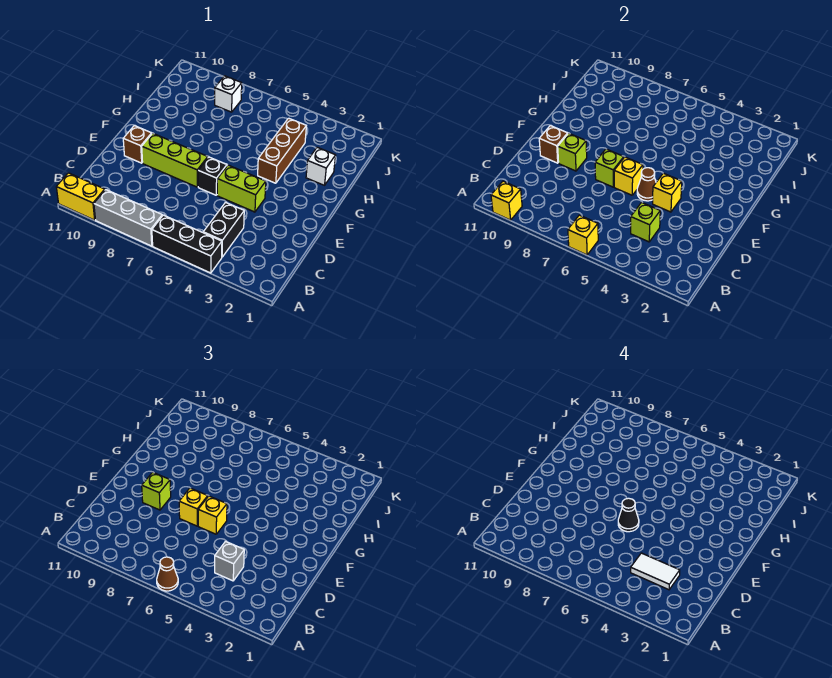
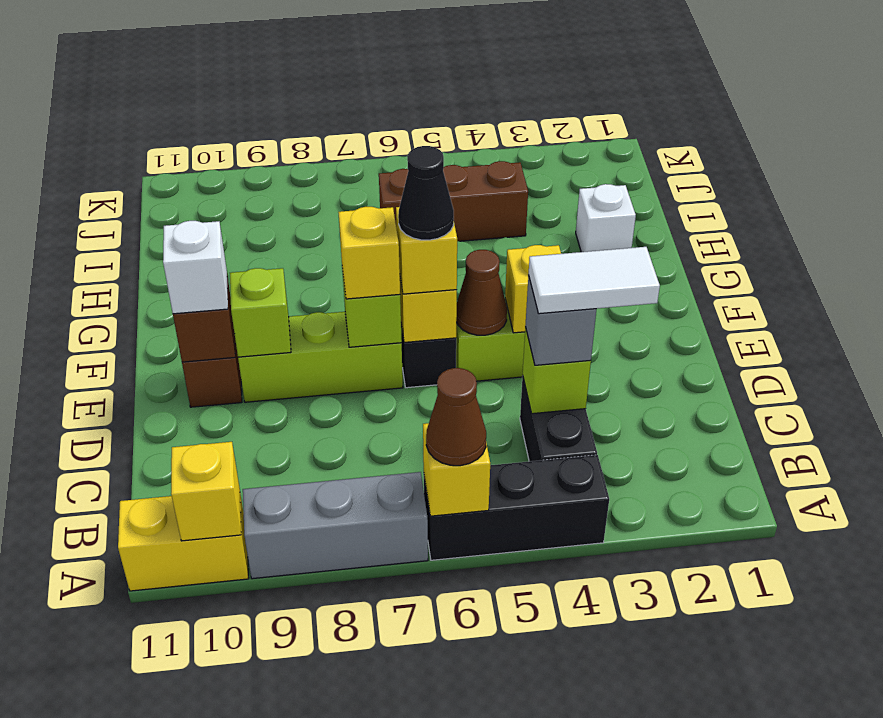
lime brick E9 level 3 -> none
brown brick G4:I4 level 1 -> brown brick I4:I6 level 1
white brick J8 level 1 -> white brick E10 level 3

